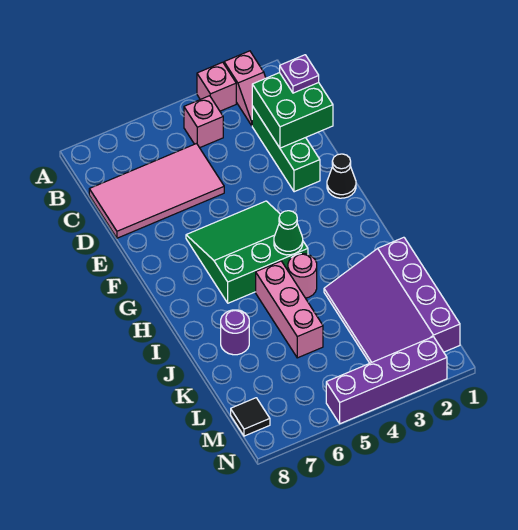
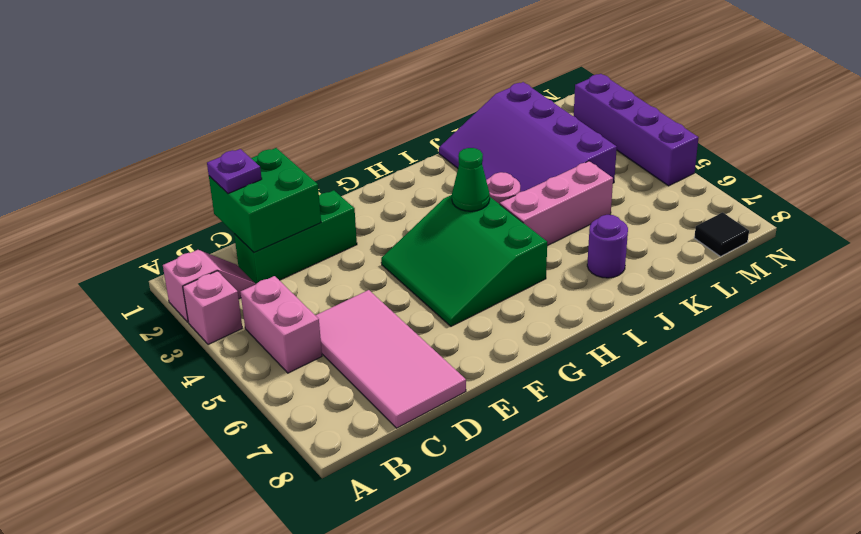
pink brick B4 level 1 -> pink brick B4:B5 level 1
black cone F1 level 1 -> none
purple slope J1:M3 level 1 top 1 -> purple slope J1:L4 level 1 top L

